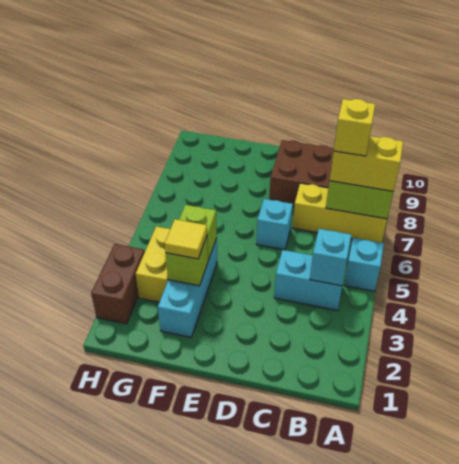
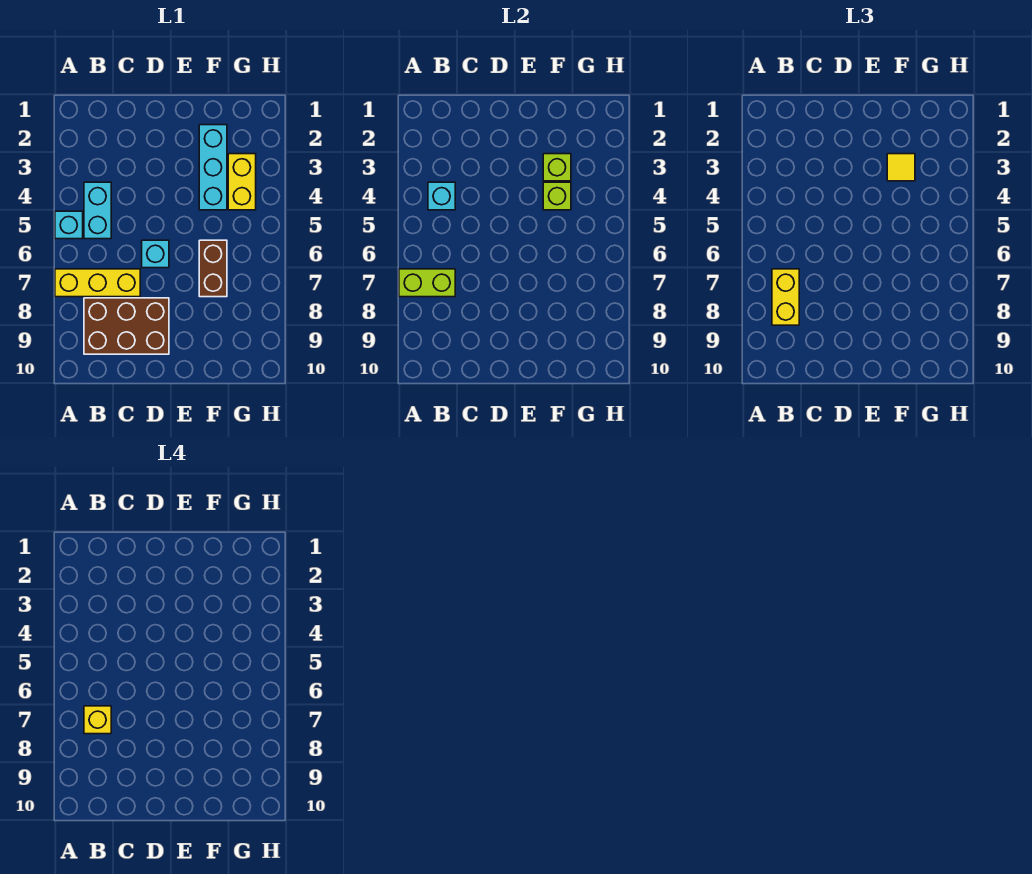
yellow brick A7:B7 level 3 -> yellow brick B7:B8 level 3
cyan brick B4:C4 level 1 -> cyan brick B4:B5 level 1
brown brick H2:H3 level 1 -> brown brick F6:F7 level 1

